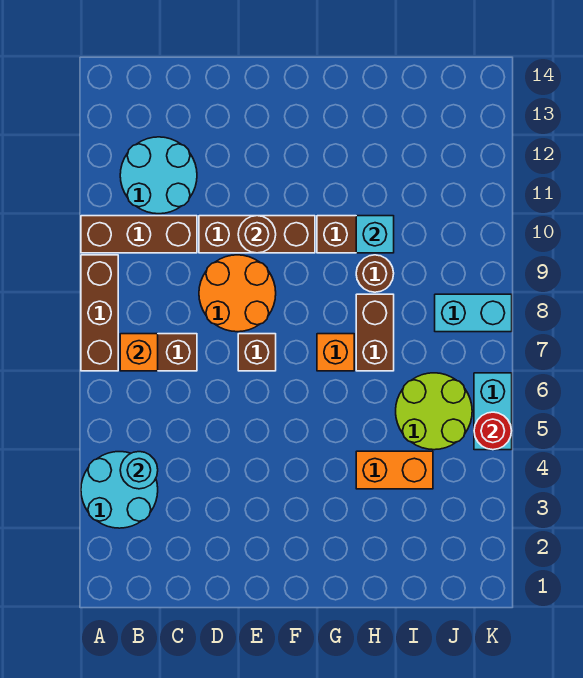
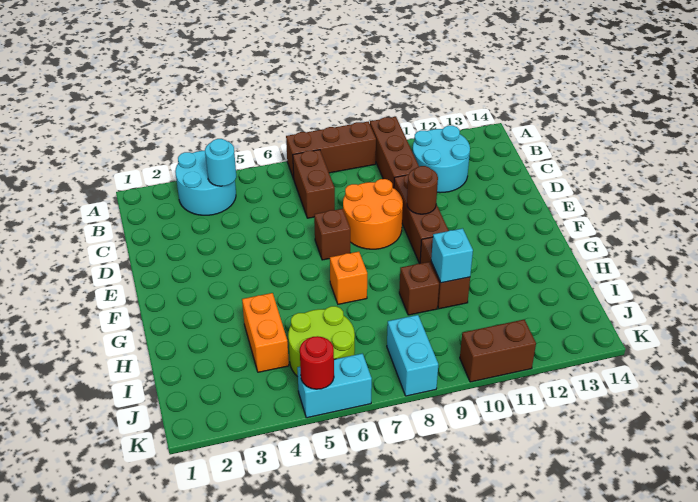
orange brick B7 level 2 -> none
brown brick H7:H8 level 1 -> brown brick K10:K11 level 1
brown round brick H9 level 1 -> brown brick H9 level 1

